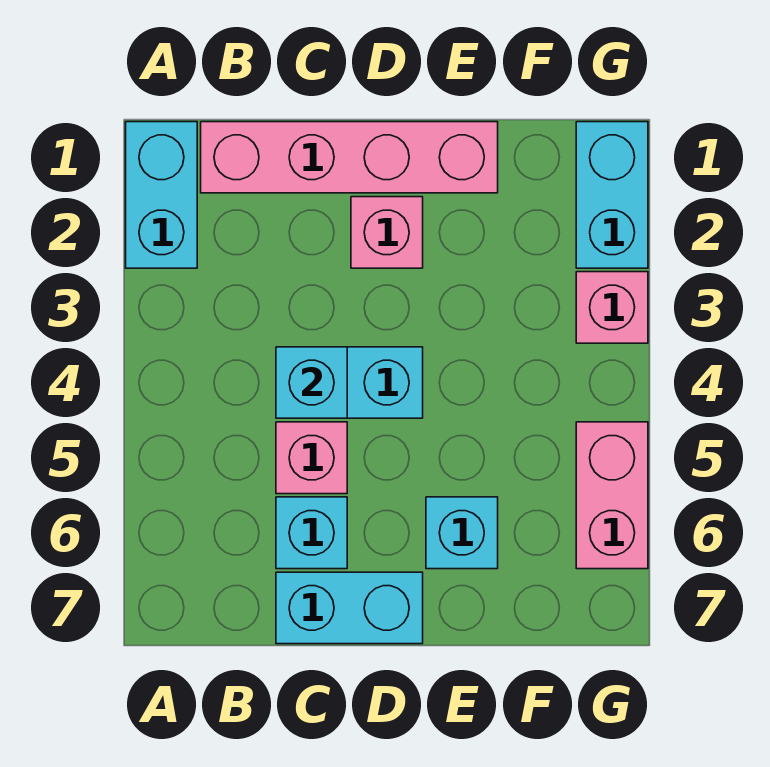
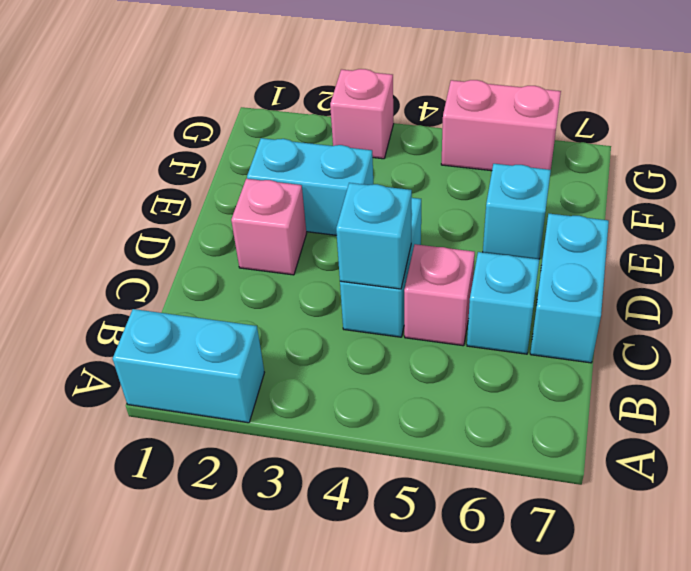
pink brick B1:E1 level 1 -> none
cyan brick G1:G2 level 1 -> cyan brick E2:E3 level 1

